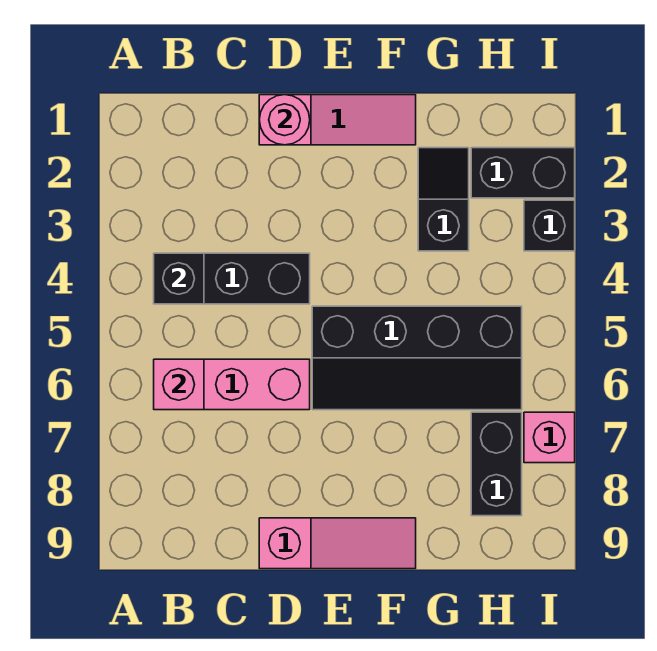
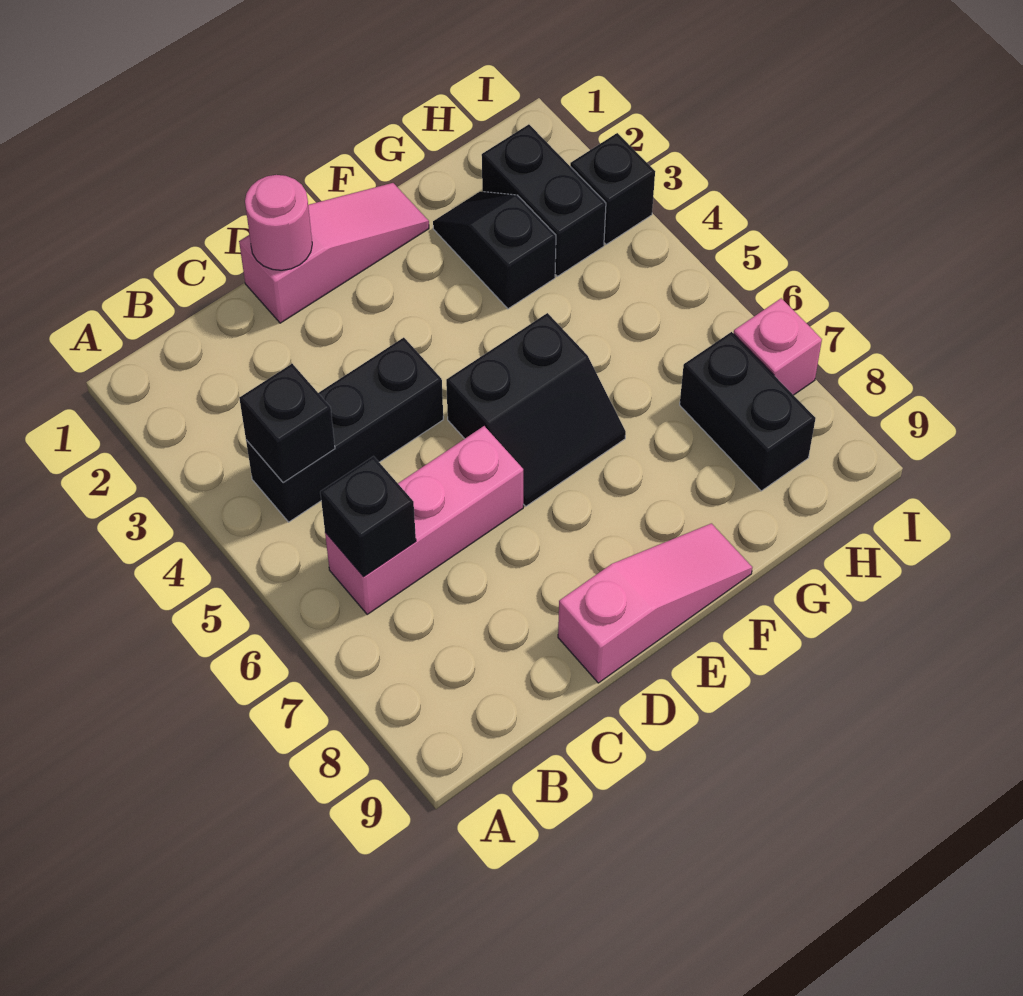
pink brick B6 level 2 -> black brick B6 level 2
black slope E5:H6 level 1 top 5 -> black slope E5:F6 level 1 top 5
black brick H2:I2 level 1 -> black brick H2:H3 level 1

